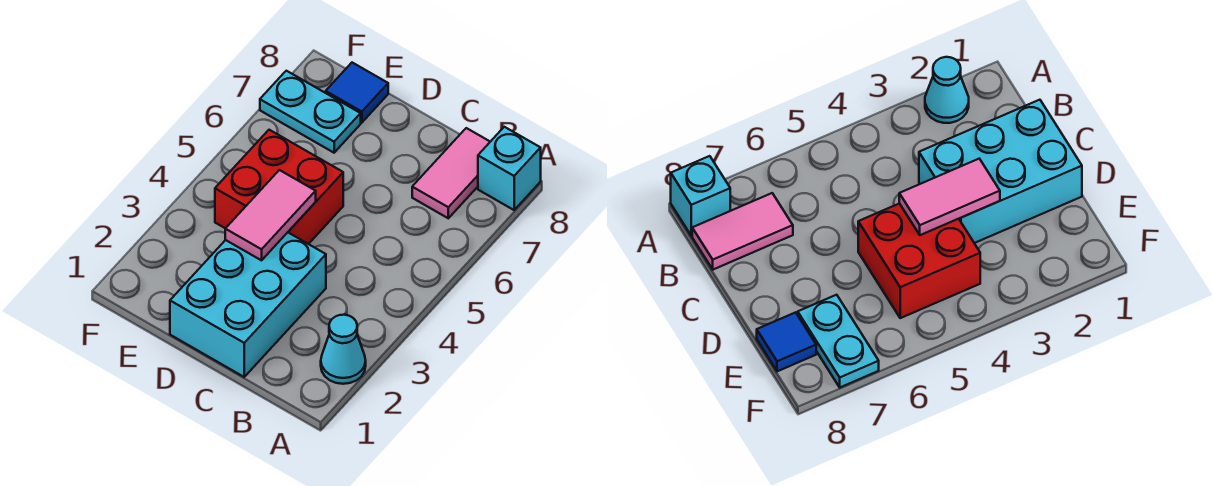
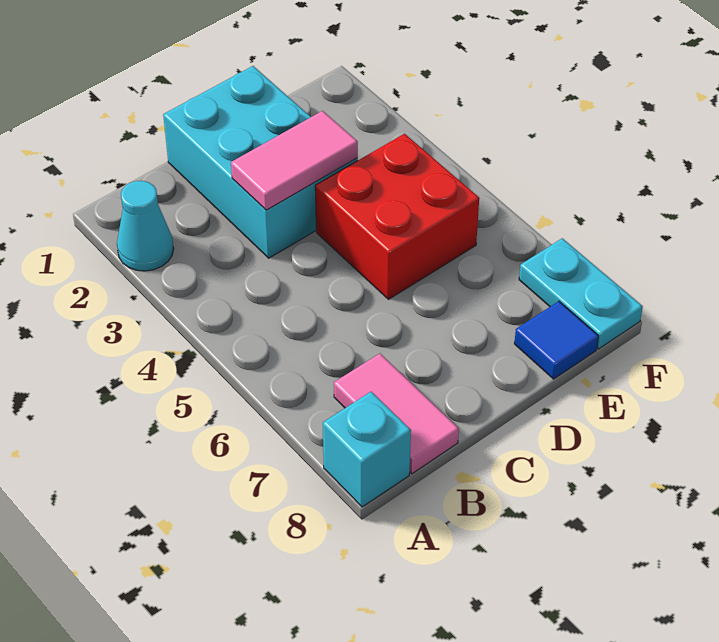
pink tile D3:D4 level 2 -> pink tile C3:D3 level 2
cyan plate E7:F7 level 1 -> cyan plate F7:F8 level 1

